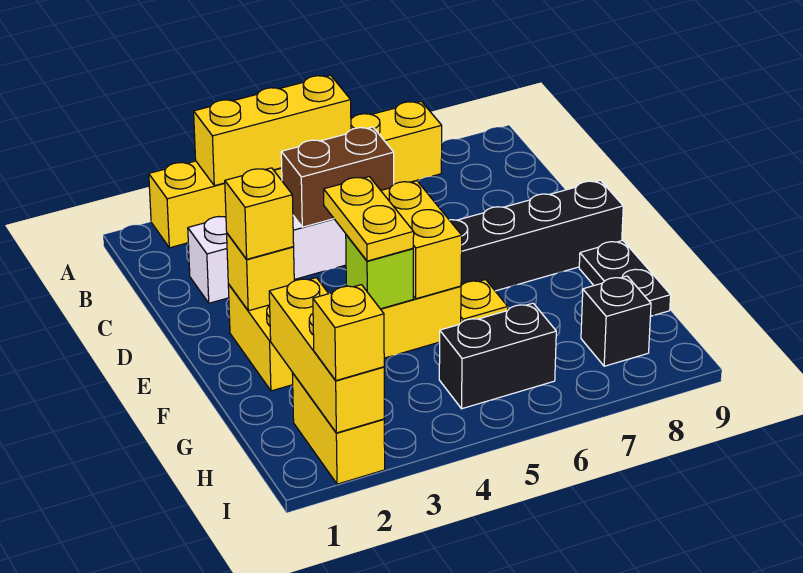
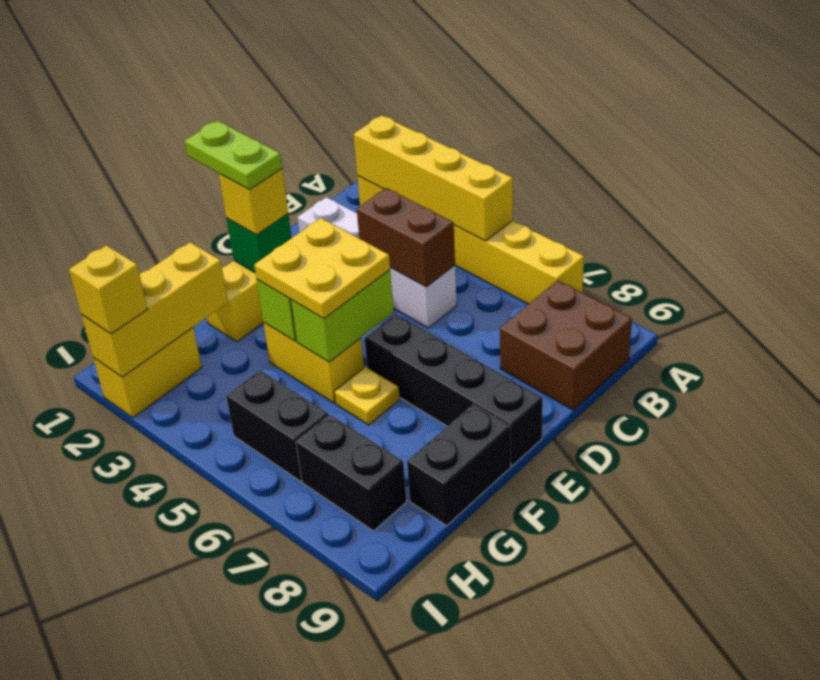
yellow brick A3:A5 level 2 -> yellow brick A2:A5 level 2
none -> brown brick B8:C9 level 1
none -> lime plate E1:E2 level 4
yellow brick E2 level 2 -> green brick E2 level 2
yellow plate E4:F4 level 3 -> yellow plate E4:F5 level 3
yellow brick E5:F5 level 2 -> lime brick E5:F5 level 2
black plate F9:G9 level 1 -> black brick F9:G9 level 1
black brick H8 level 1 -> black brick H7:H8 level 1

